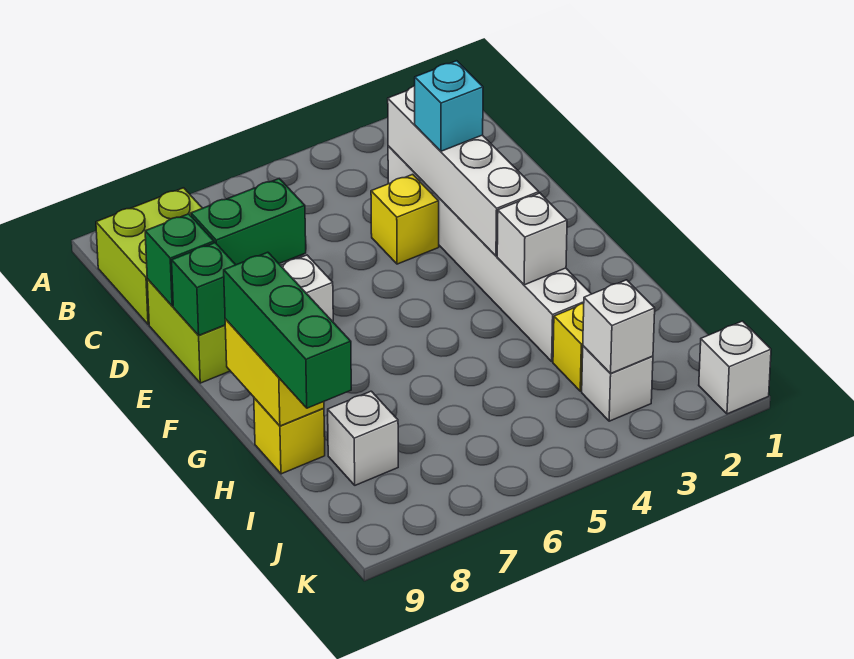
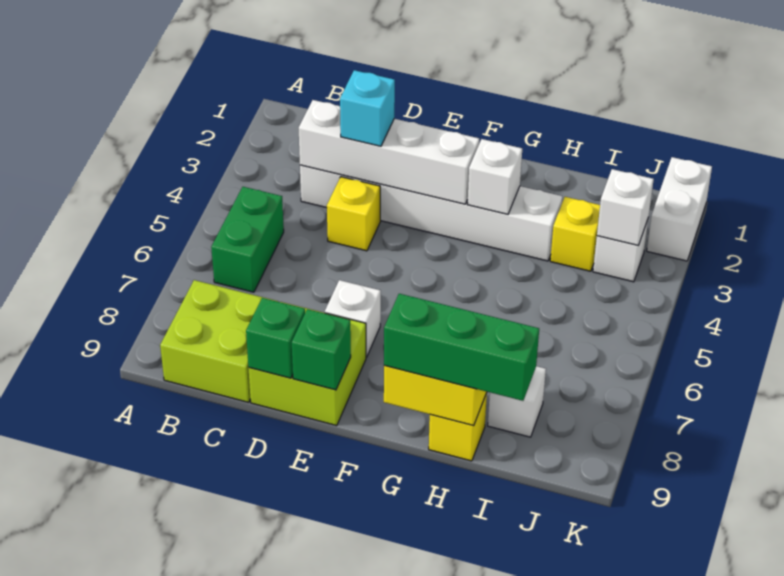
green brick D7:D8 level 2 -> green brick B5:B6 level 1
white brick K1 level 1 -> white brick K1:K2 level 1

